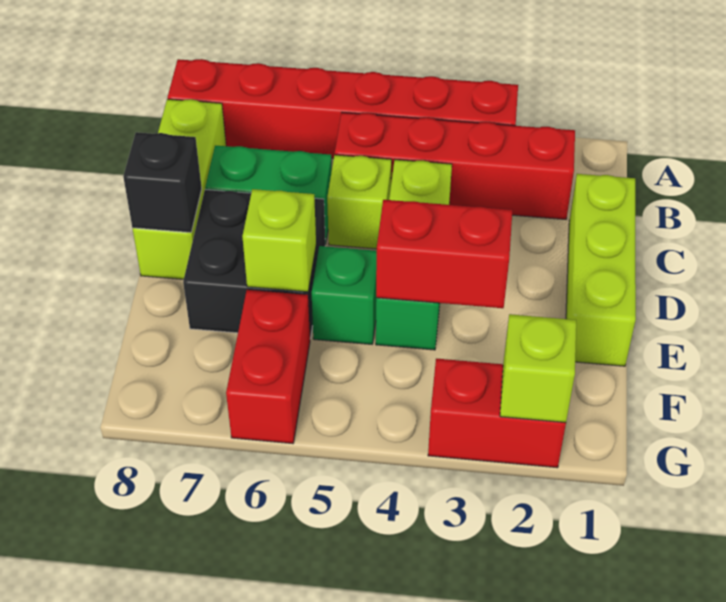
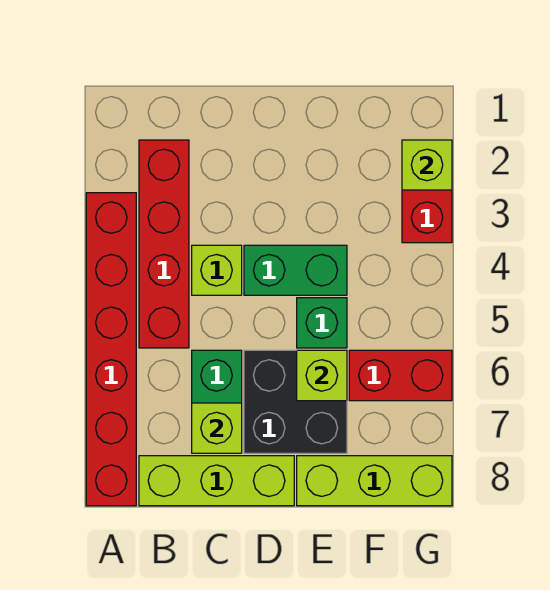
lime brick C1:E1 level 1 -> lime brick E8:G8 level 1
lime brick C5 level 1 -> lime brick C7 level 2
black brick D8 level 2 -> none
red brick E3:E4 level 2 -> none

